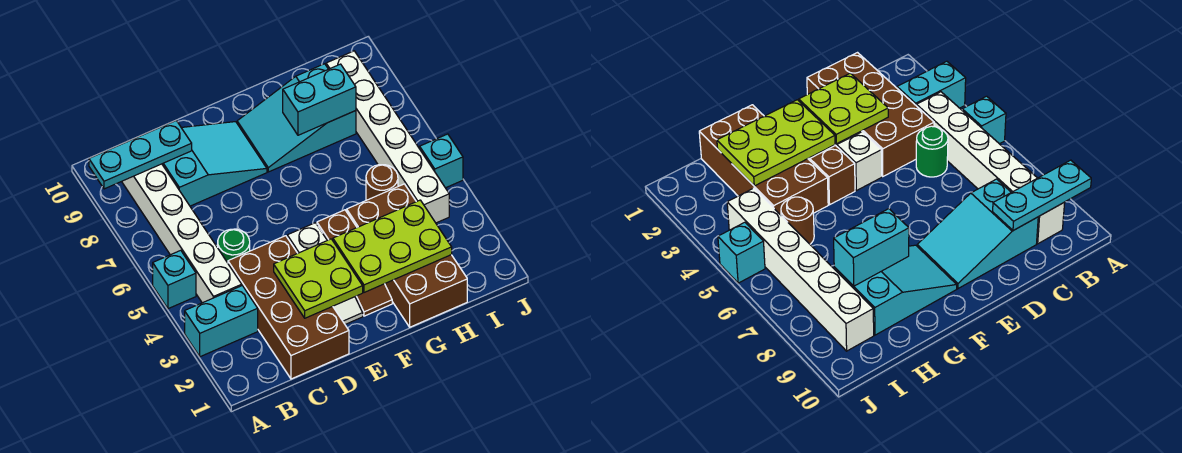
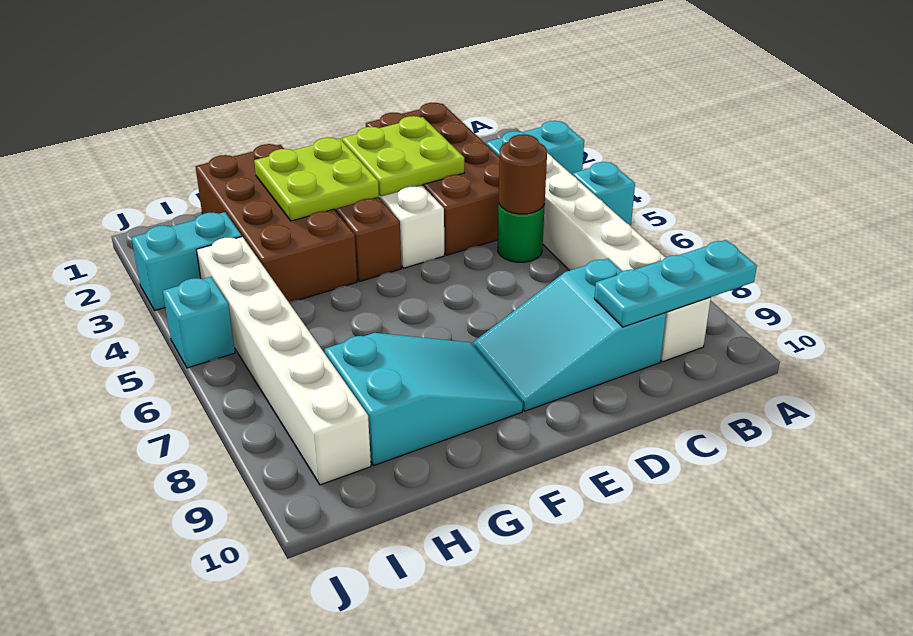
lime plate F2:H3 level 2 -> lime plate F2:G3 level 2
cyan brick G8:H8 level 2 -> cyan brick I3:J3 level 1
brown round brick H5 level 1 -> brown round brick C5 level 2

